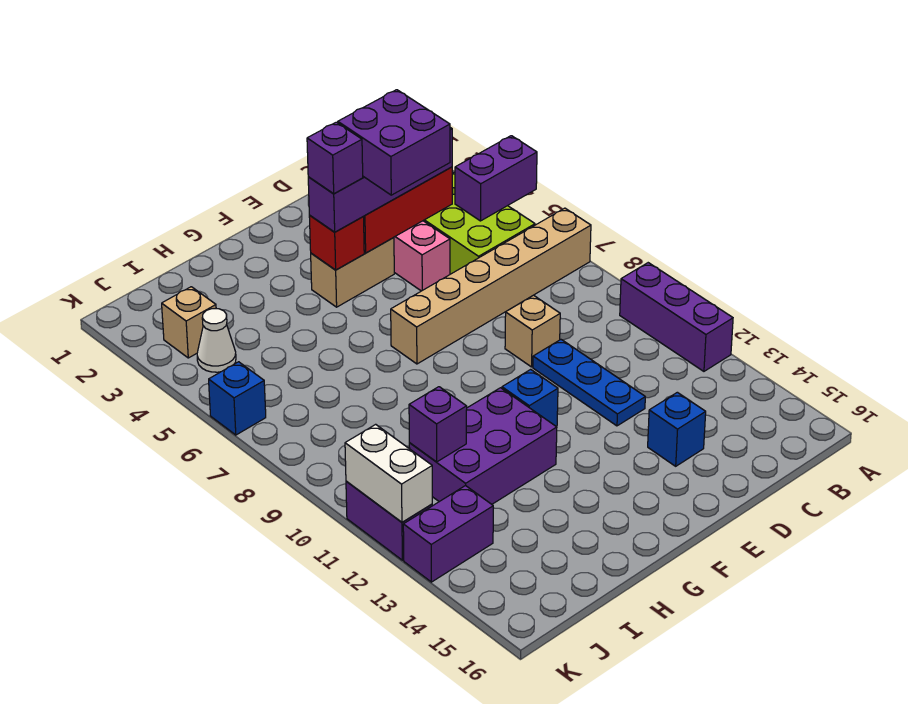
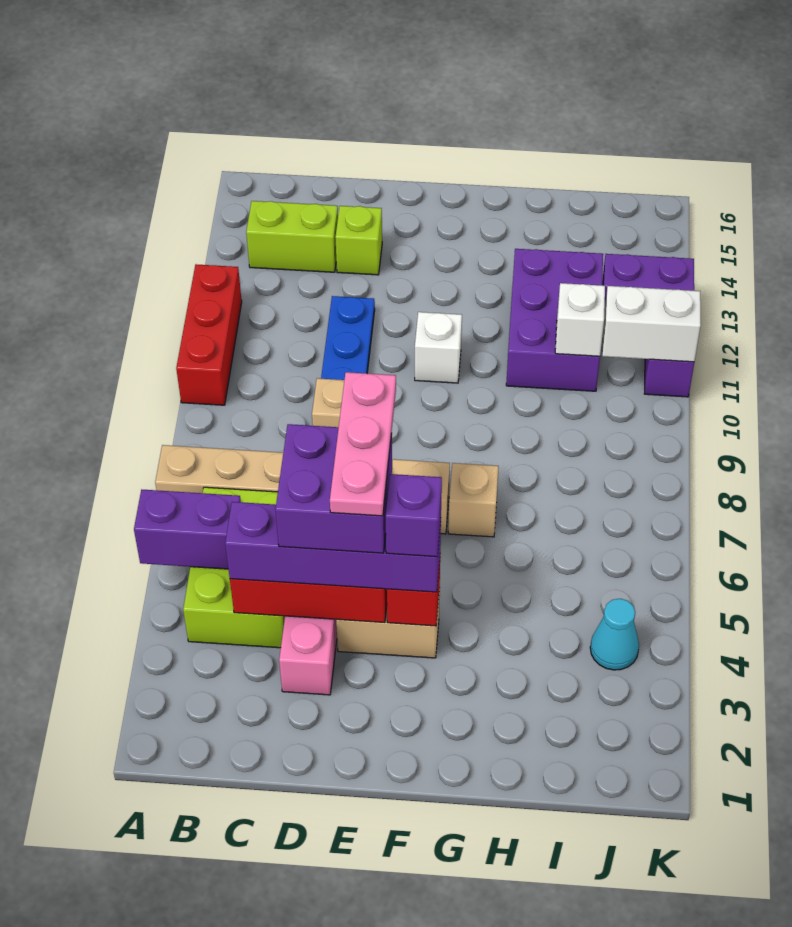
purple brick A10:A12 level 1 -> red brick A10:A12 level 1
none -> lime brick B14:C14 level 1
blue brick D14 level 1 -> lime brick D14 level 1
none -> pink plate E4:E6 level 5
blue brick F11 level 1 -> white brick F11 level 1
purple brick G11:I12 level 1 -> purple brick H11:I13 level 1
purple brick I11 level 2 -> white brick I11 level 2
tan brick J3 level 1 -> tan brick G7 level 1
white cone J4 level 1 -> cyan cone J4 level 1
blue brick K6 level 1 -> none
white brick K11:K12 level 2 -> white brick J11:K11 level 2

